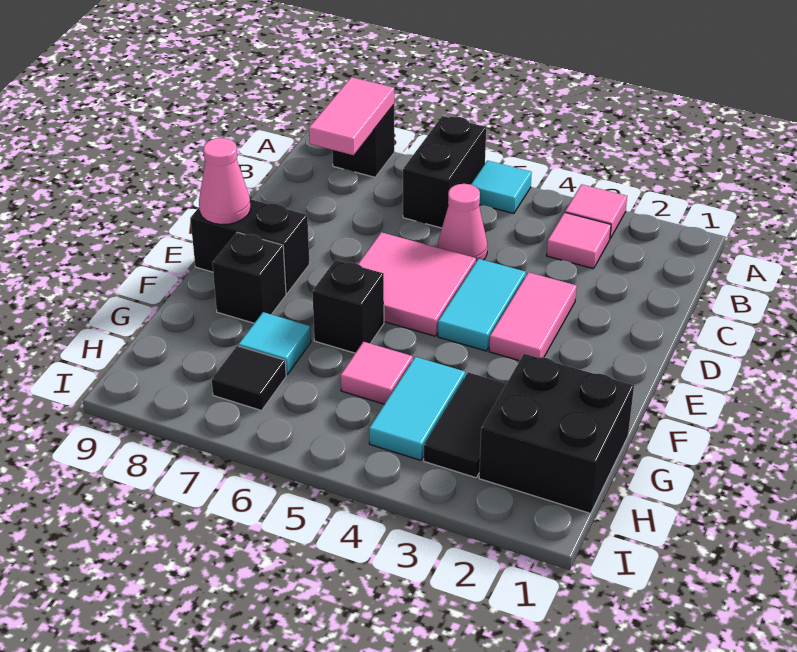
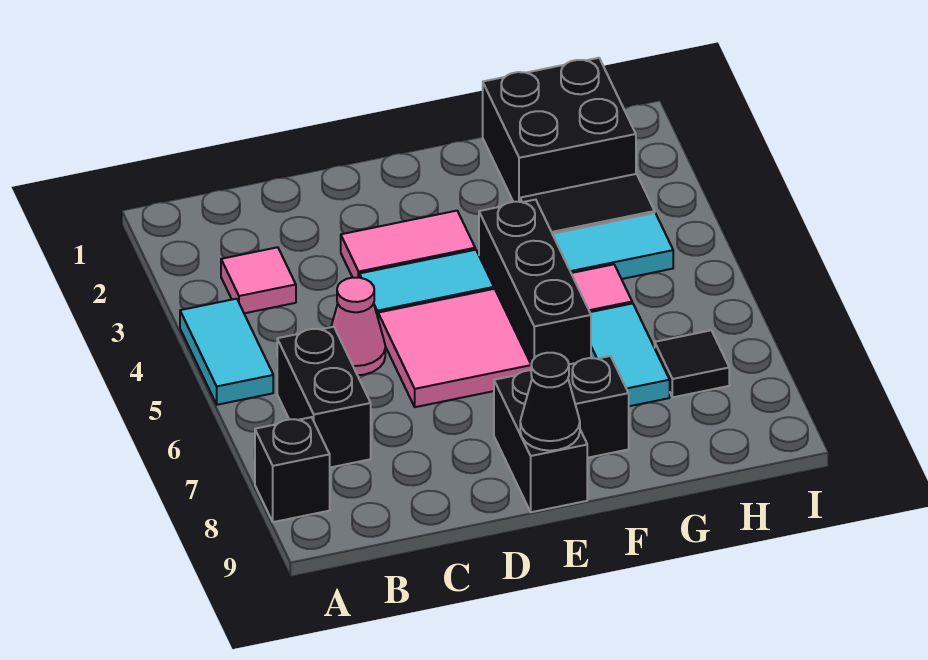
pink tile A3 level 1 -> none
cyan tile A5 level 1 -> cyan tile A4:A5 level 1
black brick A6:B6 level 1 -> black brick B6:B7 level 1
pink tile A8:B8 level 2 -> none
pink cone E9 level 2 -> black cone E9 level 2
black brick F6 level 1 -> black brick F4:F6 level 1
cyan tile G7 level 1 -> cyan tile G6:G7 level 1

